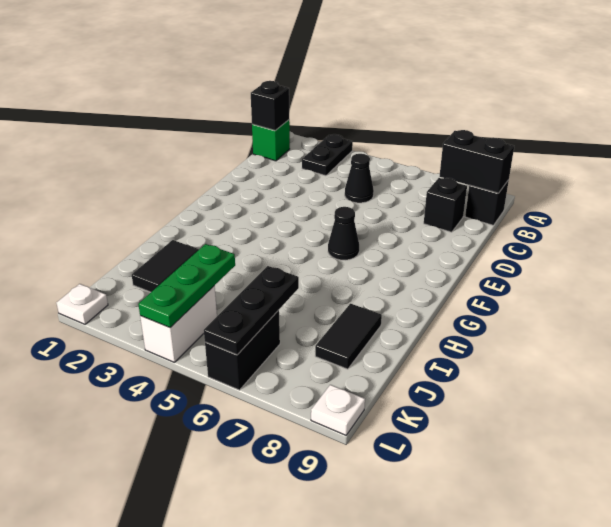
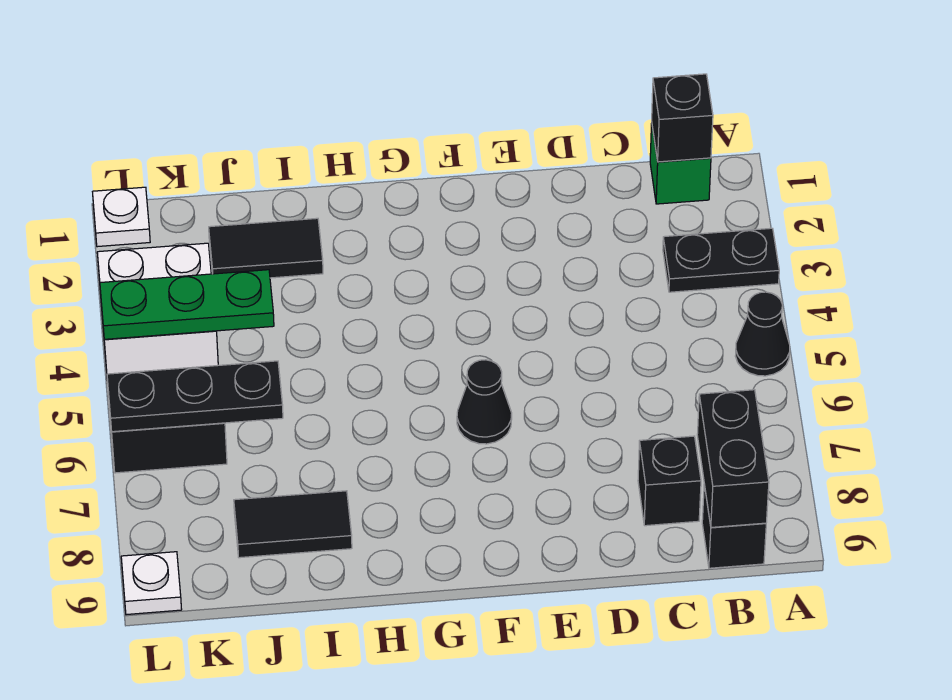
black cone C5 level 1 -> black cone A5 level 1
white brick K4:L4 level 1 -> white brick K3:L4 level 1

